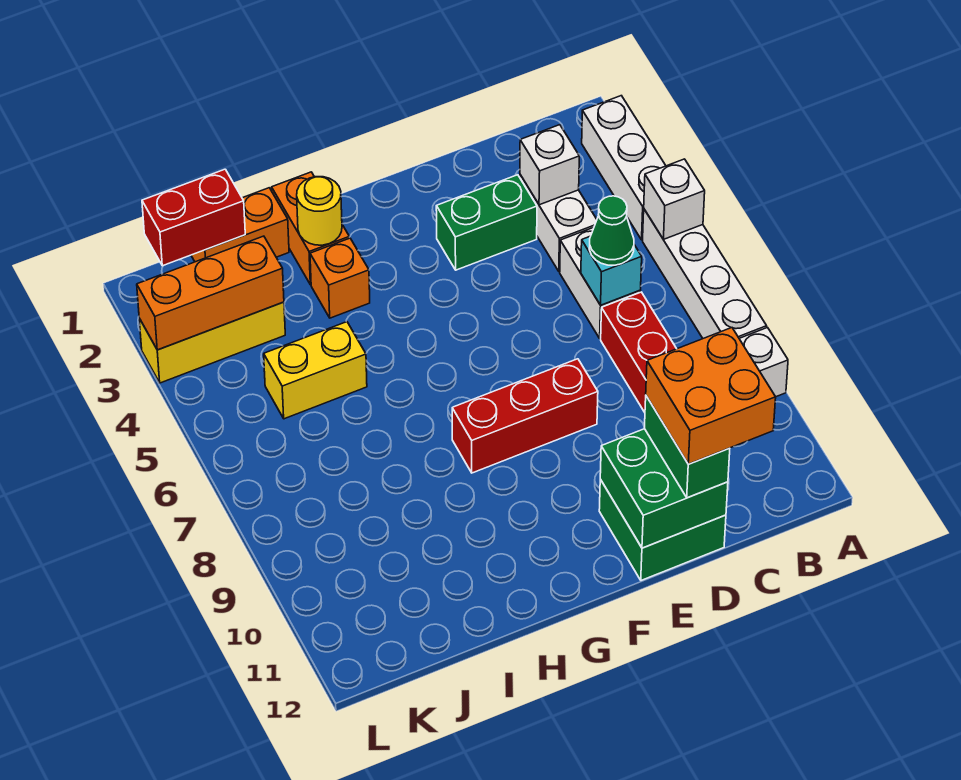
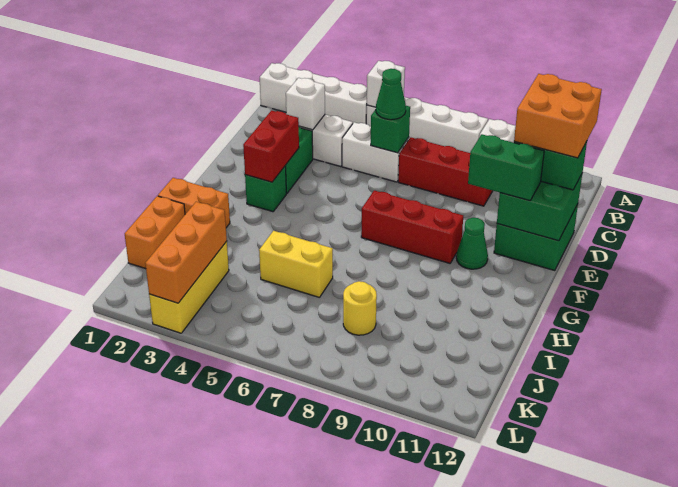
white brick A2:A4 level 1 -> white brick A1:A4 level 1
cyan brick C6 level 2 -> green brick C6 level 2
red brick E8:G8 level 1 -> red brick F7:F9 level 1
none -> green brick E10:E11 level 3
none -> green brick F3 level 1
none -> green cone F10 level 1
yellow round brick H2 level 2 -> yellow round brick J8 level 1
orange brick H3 level 1 -> none
yellow brick I5:J5 level 1 -> yellow brick I5:I6 level 1
red brick J1:K1 level 2 -> red brick E3:F3 level 2

